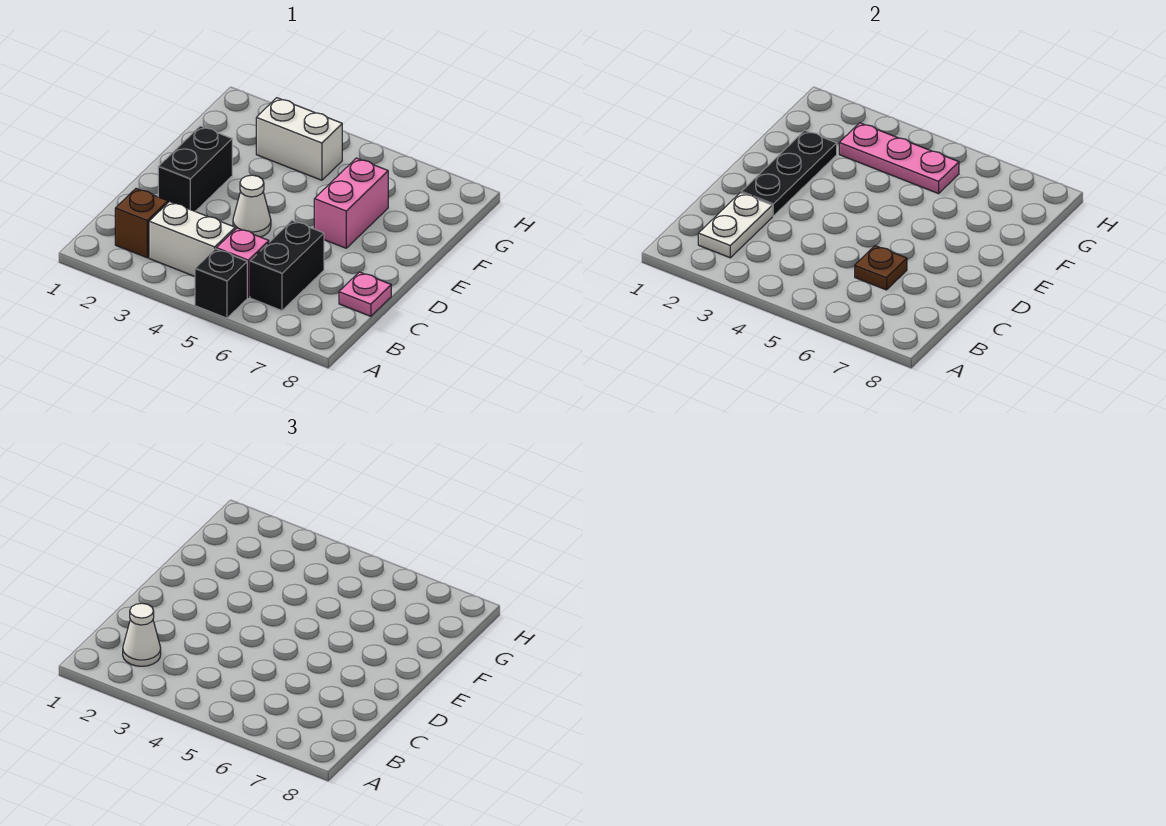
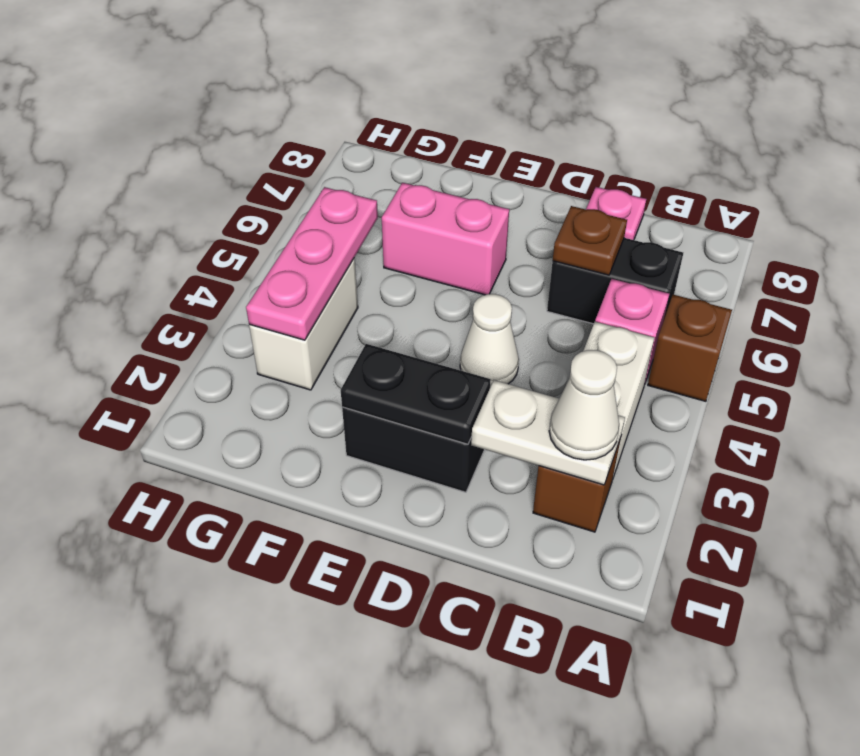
black brick A5 level 1 -> brown brick A5 level 1
black plate D2:F2 level 2 -> black plate D2:E2 level 2

